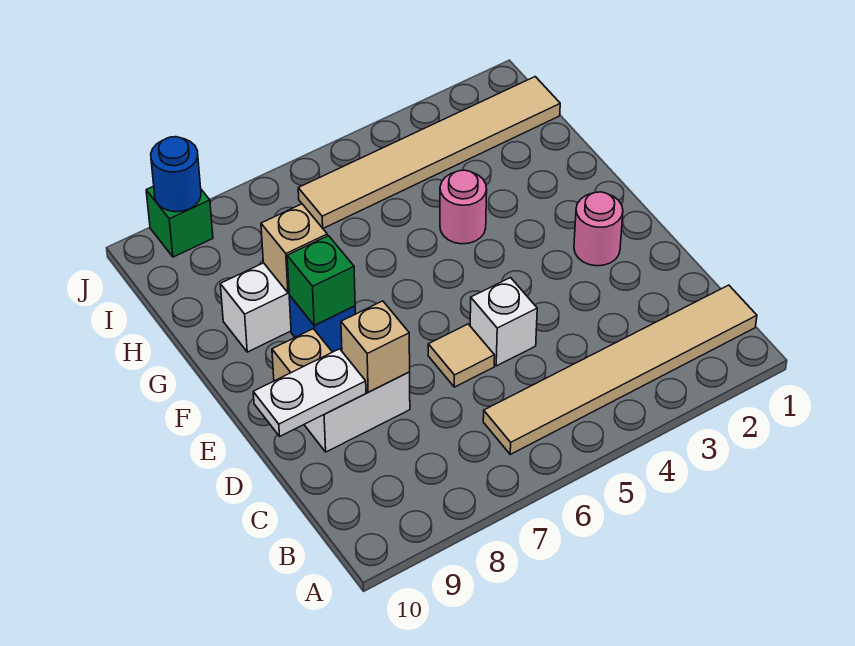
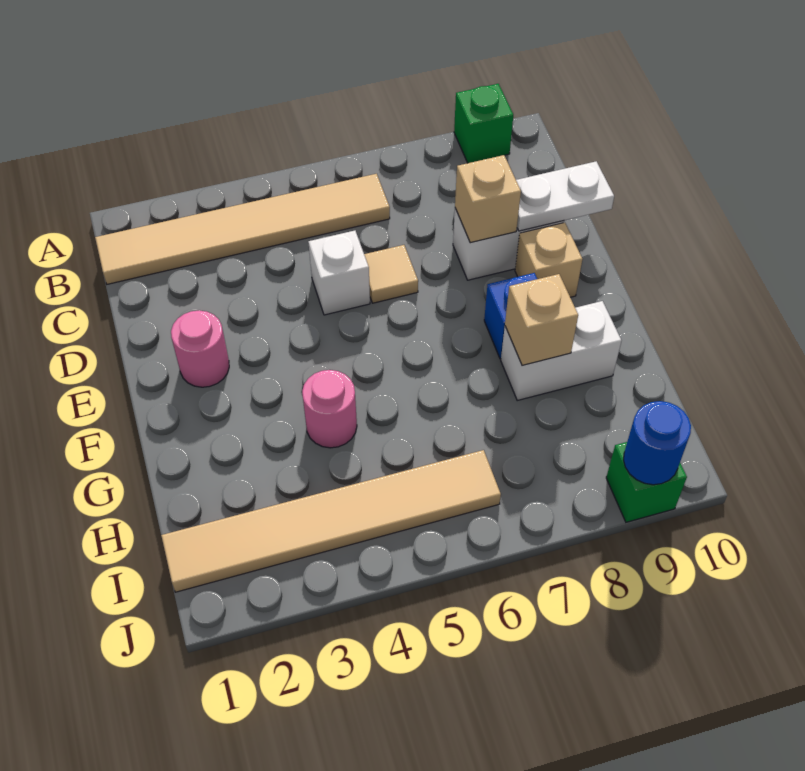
green brick F8 level 2 -> green brick A9 level 1

